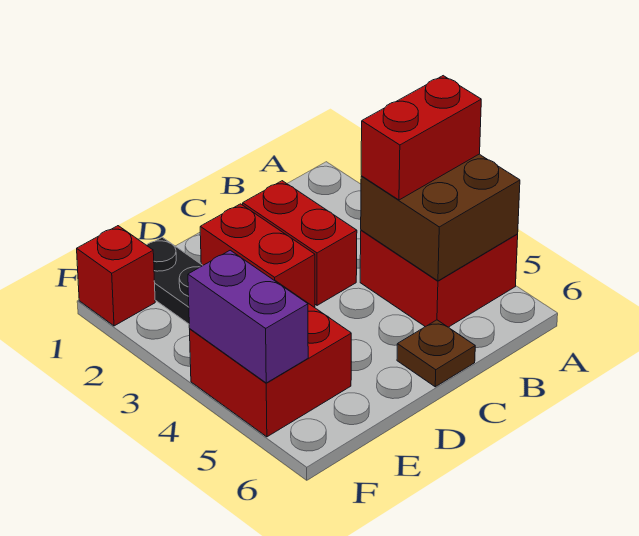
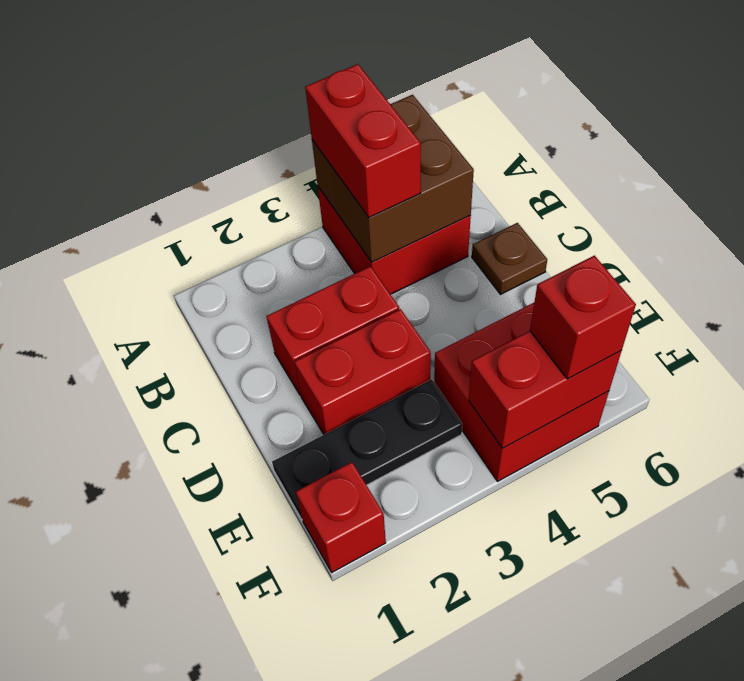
purple brick F4:F5 level 2 -> red brick F4:F5 level 2
none -> red brick F5 level 3

